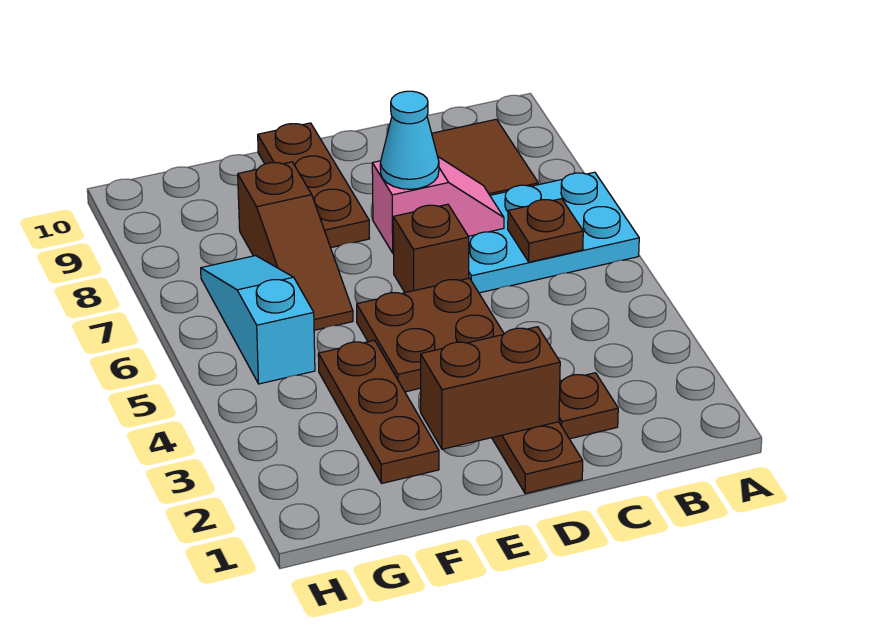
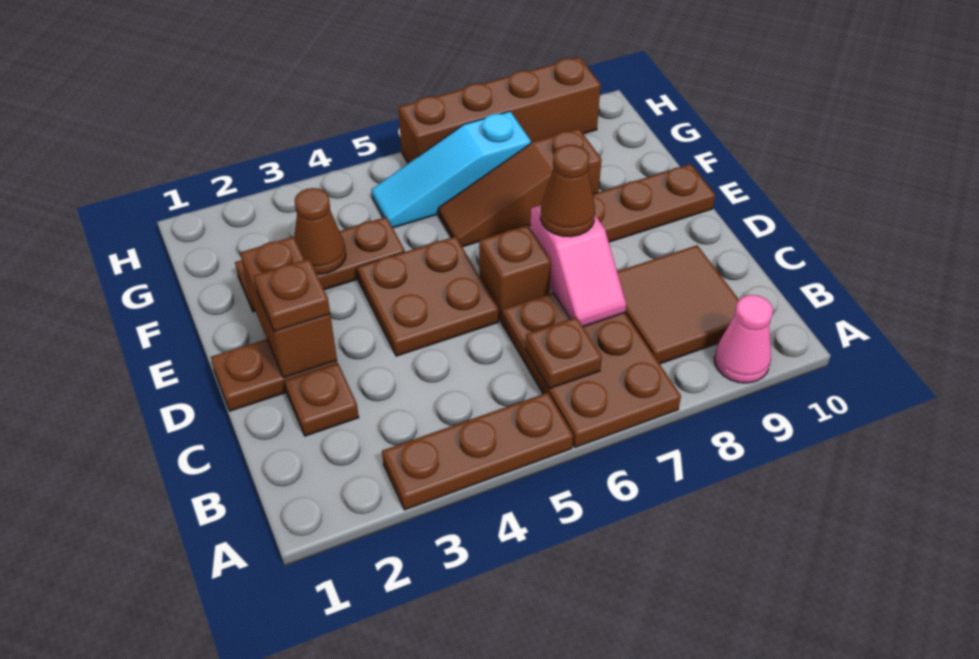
none -> brown plate A3:A5 level 1
cyan plate A6:C7 level 1 -> brown plate A6:C7 level 1
none -> pink cone A9 level 1
none -> brown plate D2 level 3
cyan cone D7 level 3 -> brown cone D7 level 3
none -> brown cone F3 level 2
cyan slope G5:G7 level 1 top 5 -> cyan slope G5:G7 level 1 top 7
none -> brown brick H6:H9 level 1

